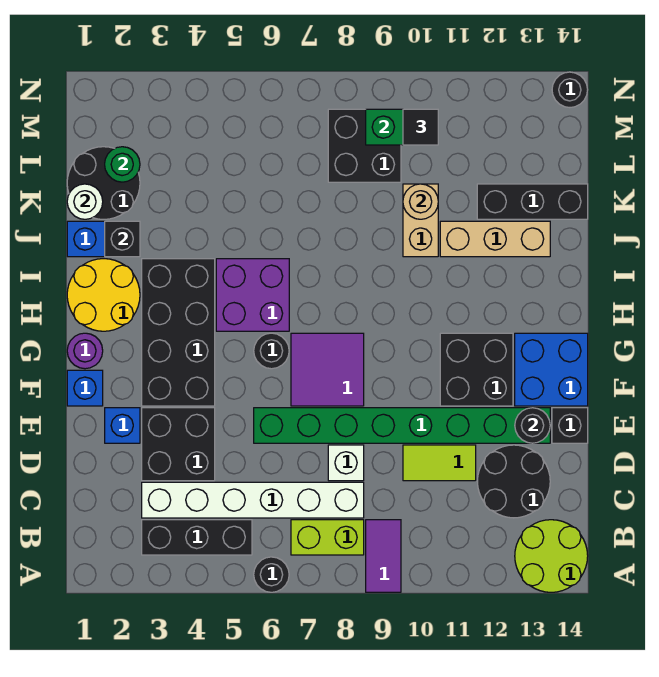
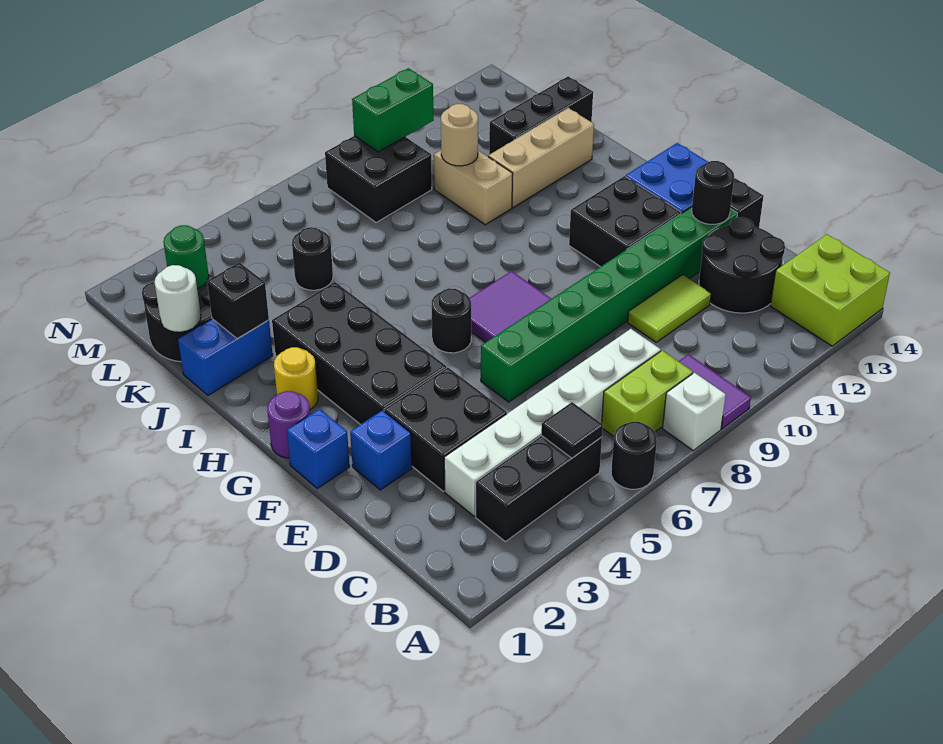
lime round brick A13:B14 level 1 -> lime brick A13:B14 level 1
white brick D8 level 1 -> white brick A8 level 1
yellow round brick H1:I2 level 1 -> yellow round brick H2 level 1
purple brick H5:I6 level 1 -> none
black tile M10 level 3 -> black tile B5 level 2
black round brick N14 level 1 -> black round brick K5 level 1

